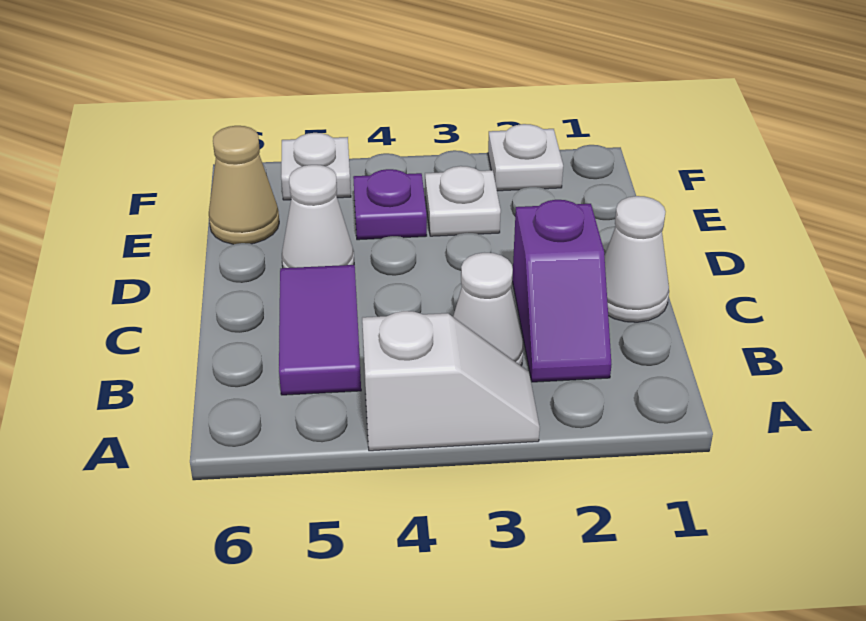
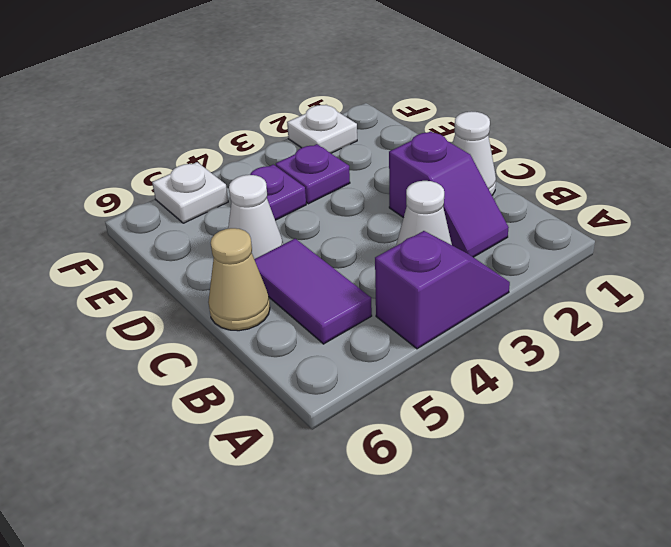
white slope A3:A4 level 1 top 4 -> purple slope A3:A4 level 1 top 4
white plate E3 level 1 -> purple plate E3 level 1
tan cone E6 level 1 -> tan cone C6 level 1

